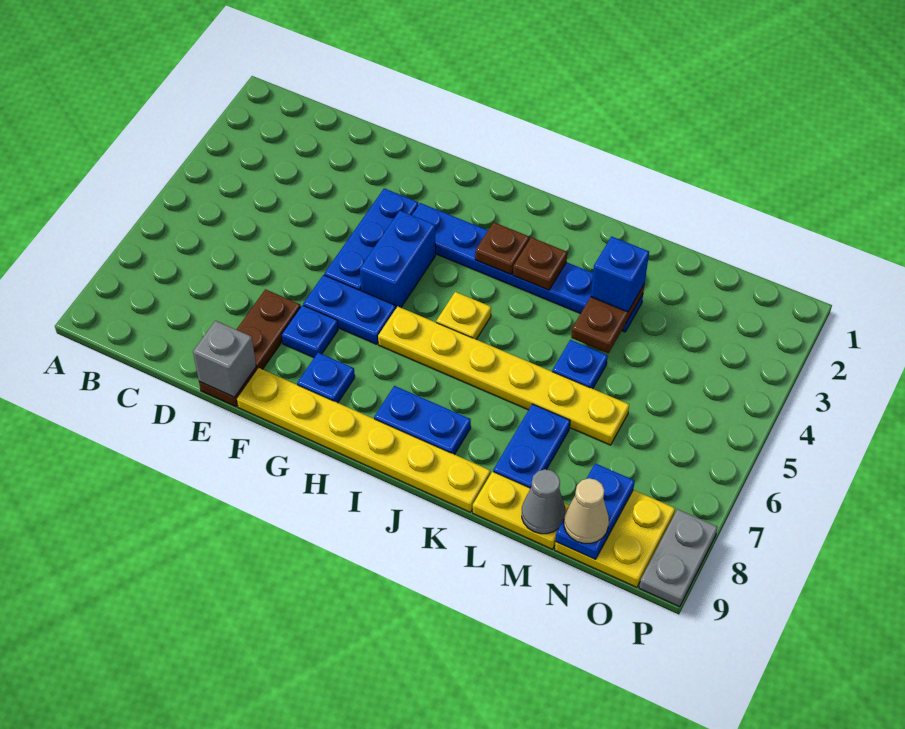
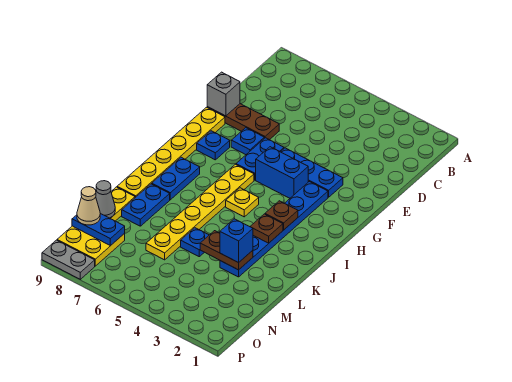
blue plate L7:L8 level 1 -> blue plate K8:L8 level 1

